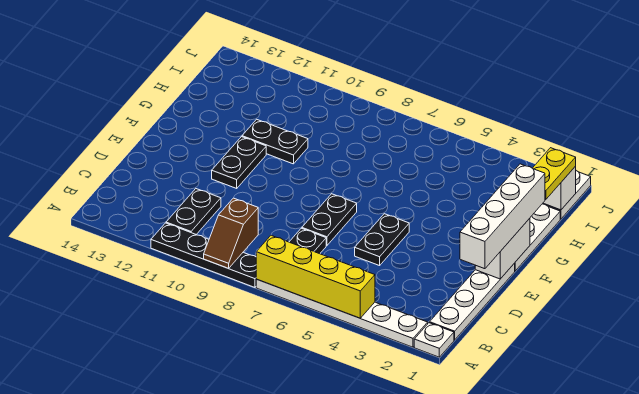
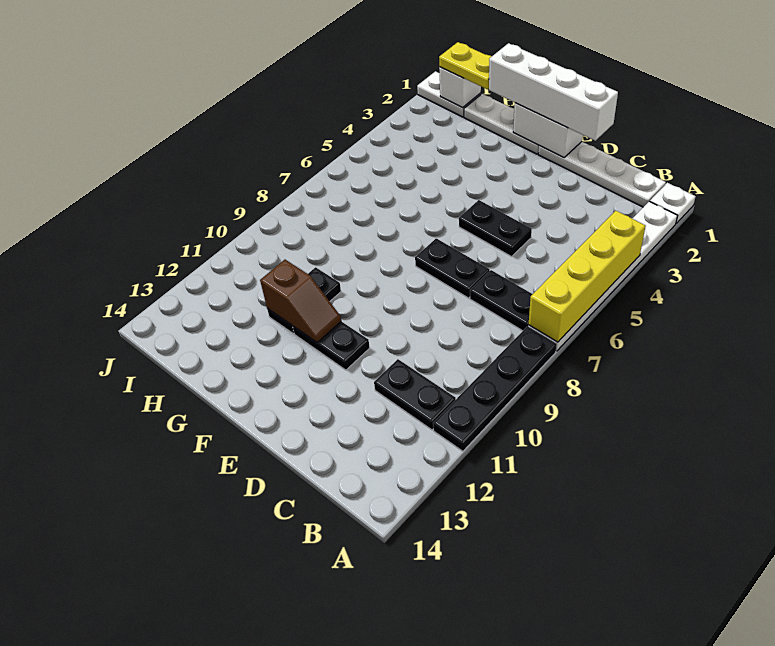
brown slope A9:B9 level 2 top B -> brown slope F11:G11 level 2 top G

